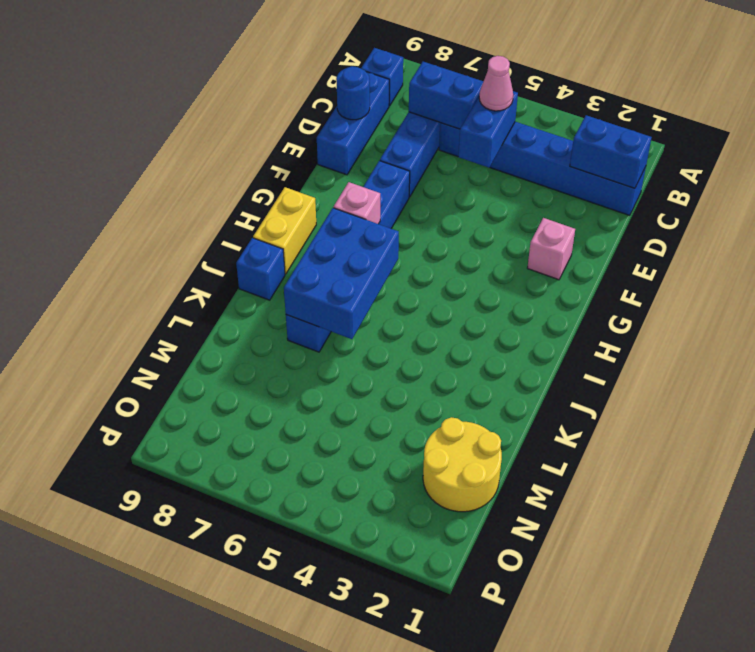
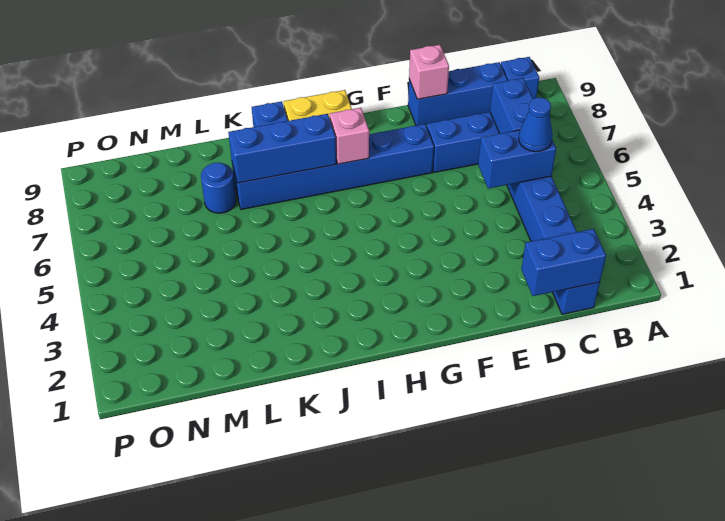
blue brick C1:C2 level 2 -> blue brick C1:D1 level 2
pink cone C5 level 3 -> blue cone C5 level 3
blue round brick D9 level 2 -> blue round brick L7 level 1
pink brick F2 level 1 -> pink brick E9 level 2
blue brick I6:K7 level 2 -> blue brick I7:K7 level 2
yellow round brick M1:N2 level 1 -> none

